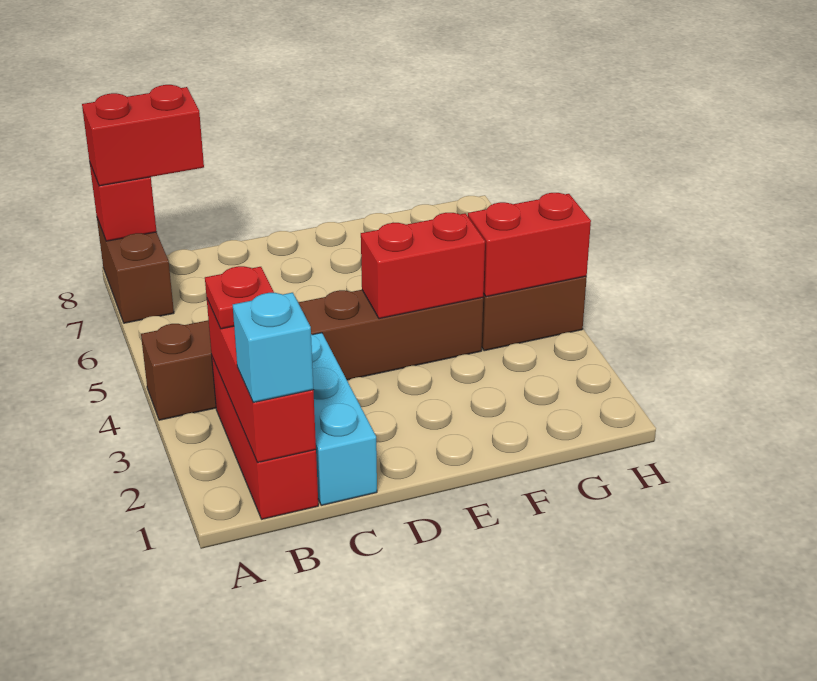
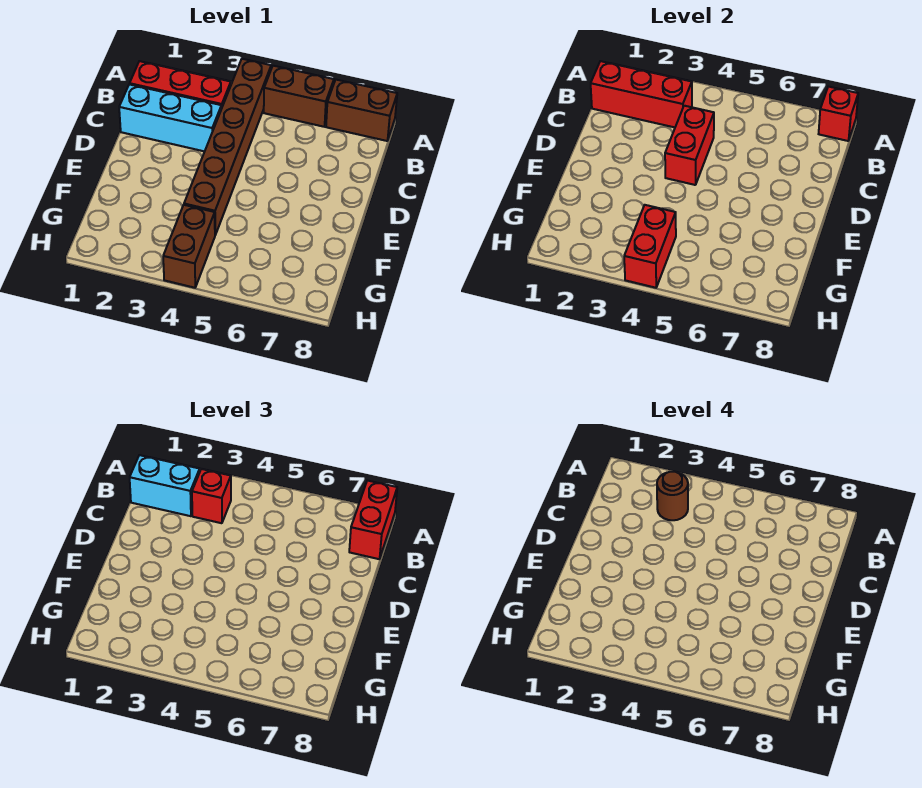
none -> brown brick A5:A6 level 1
cyan brick B1 level 3 -> cyan brick B1:B2 level 3
red plate B3 level 3 -> red brick B3 level 3
none -> brown round brick B3 level 4
red brick E4:F4 level 2 -> red brick C4:D4 level 2

